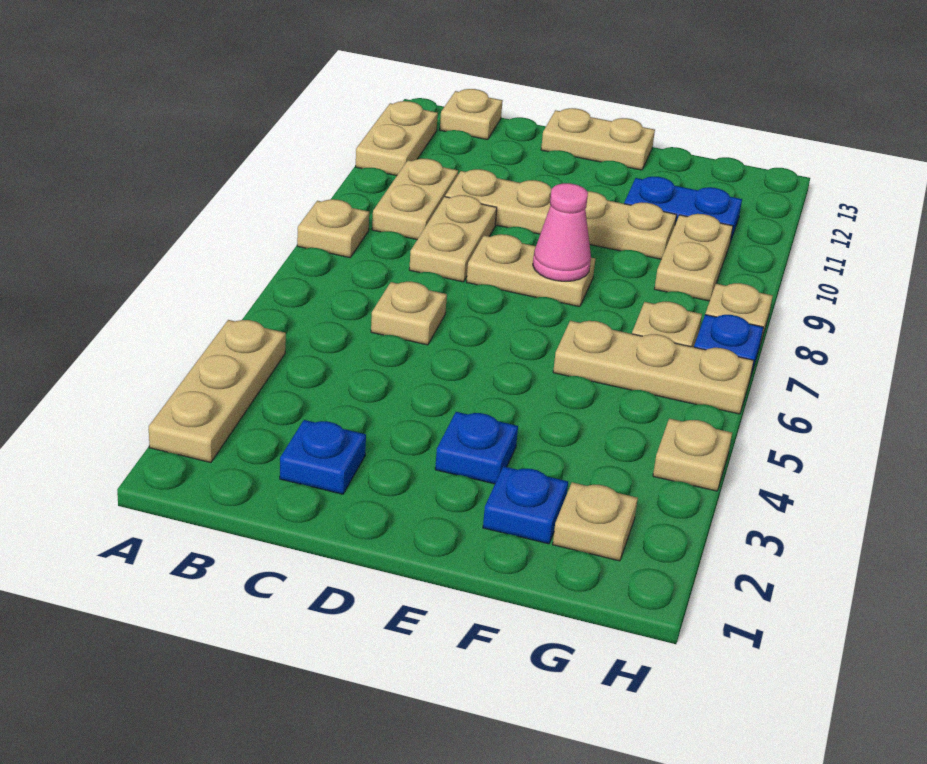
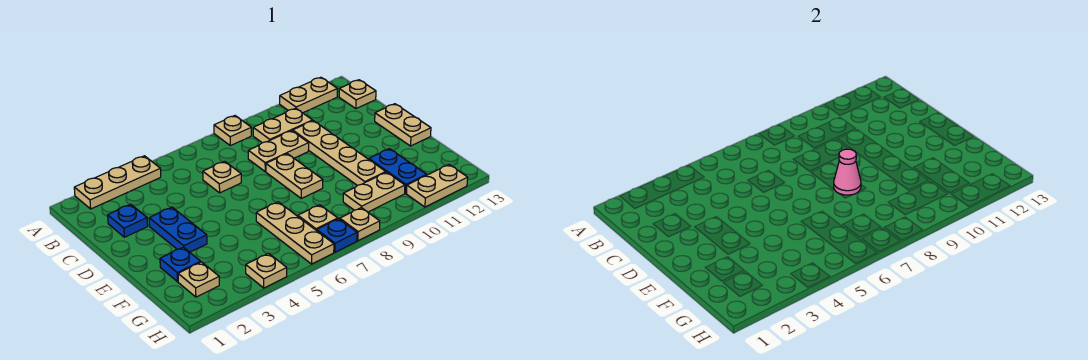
blue plate E3 level 1 -> blue plate D3:E3 level 1
none -> tan plate H11:H12 level 1

